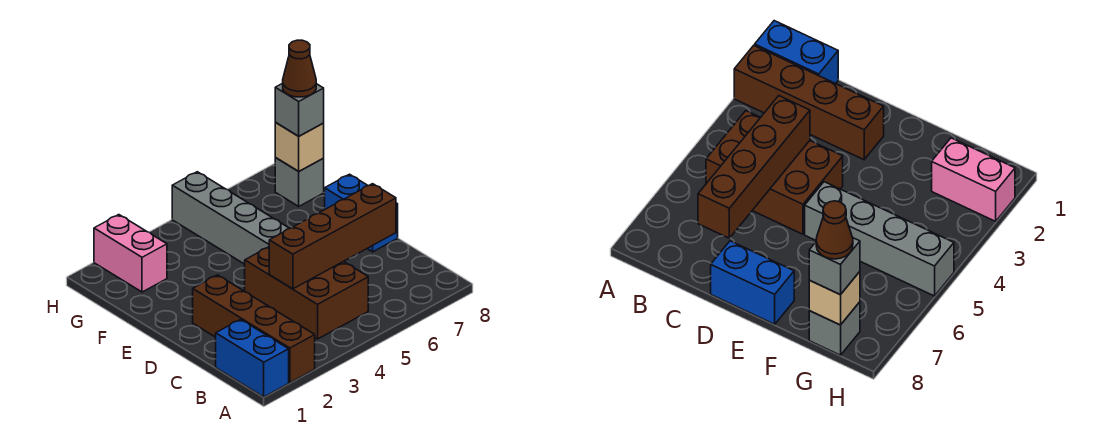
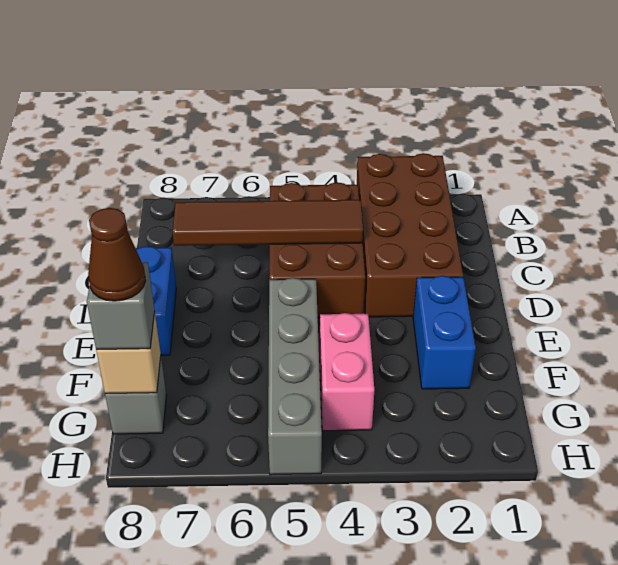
blue brick A1:B1 level 1 -> blue brick E2:F2 level 1
brown brick A2:D2 level 1 -> brown brick A2:D3 level 1
brown brick C4:C7 level 2 -> brown tile C4:C7 level 2
pink brick G2:H2 level 1 -> pink brick F4:G4 level 1

